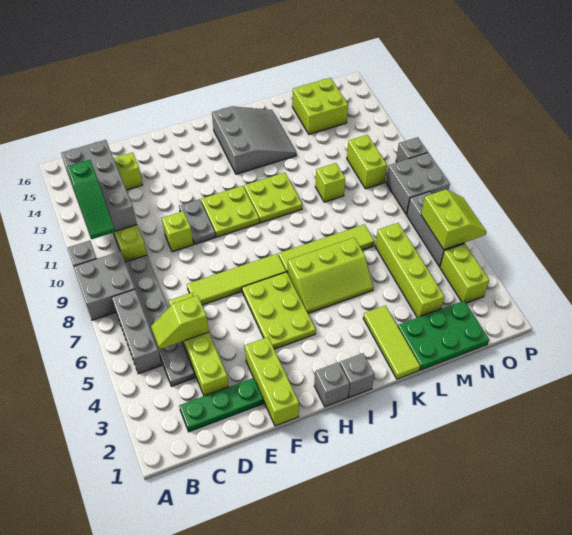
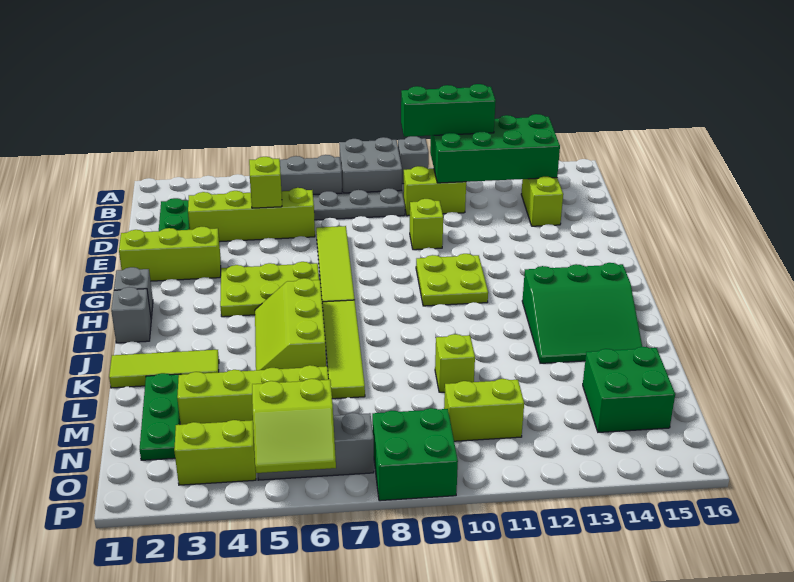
green slope B10:B12 level 3 top 12 -> green brick B10:B12 level 3
grey brick B11:C14 level 2 -> green brick B11:C14 level 2
grey plate F10:F11 level 1 -> none
lime plate I10:J11 level 1 -> none
grey slope I13:K15 level 1 top I -> green slope I13:K15 level 1 top I
green plate L1:N2 level 1 -> green plate L2:N2 level 1
lime brick M14:N15 level 1 -> green brick M14:N15 level 1
grey brick O8:P9 level 1 -> green brick O8:P9 level 1
grey brick P10 level 1 -> none

